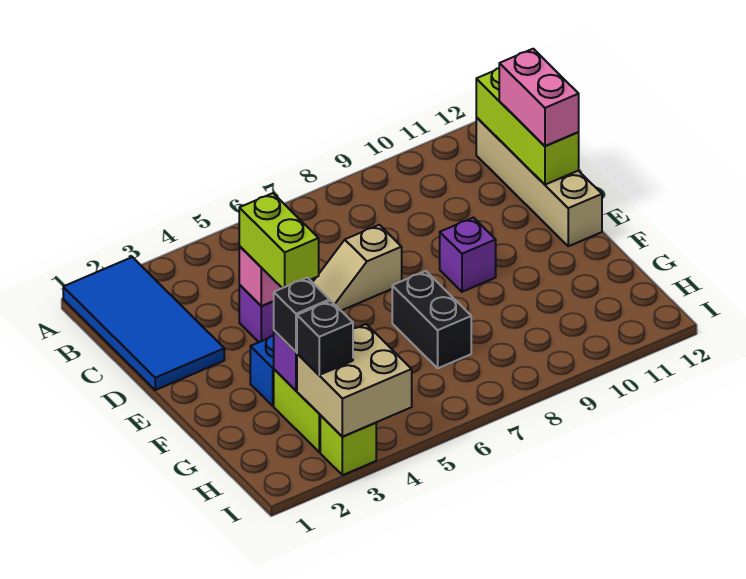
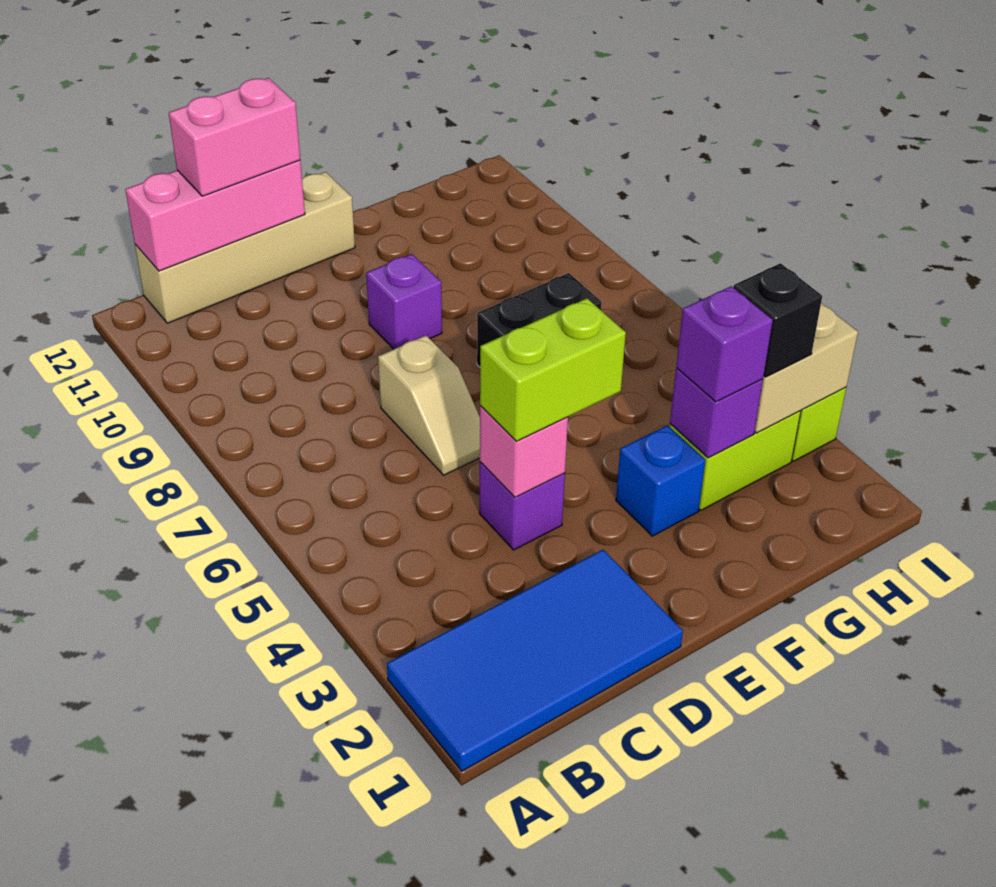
lime brick B12:D12 level 2 -> pink brick B12:D12 level 2
black brick G3 level 3 -> purple brick G3 level 3

